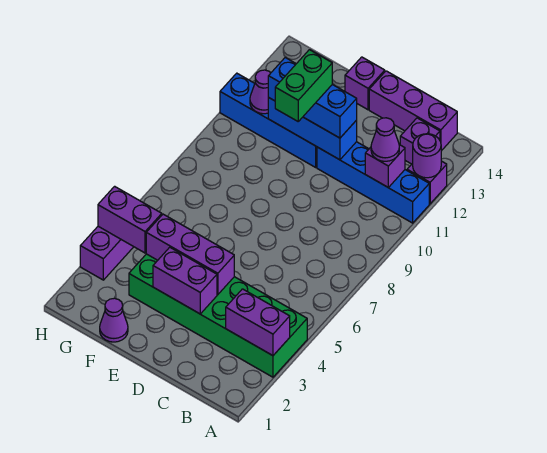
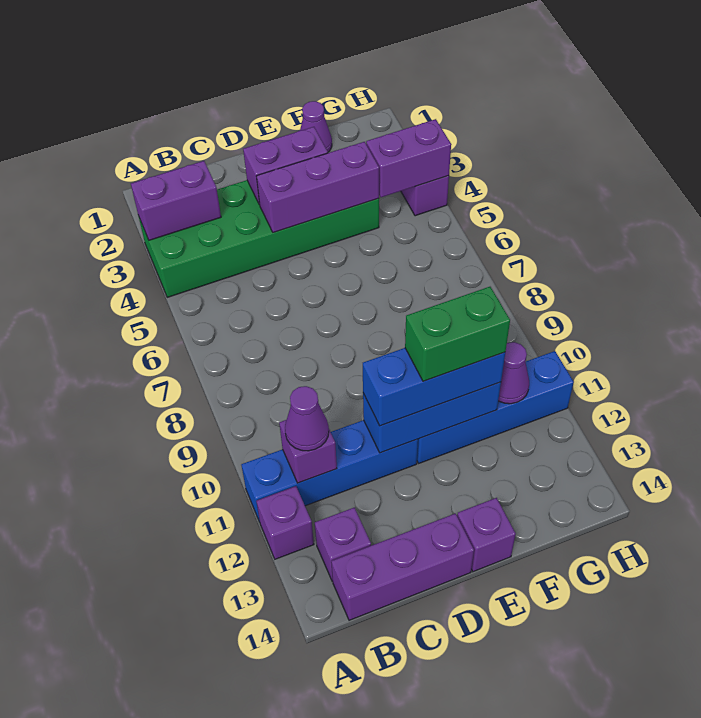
purple round brick A12 level 2 -> none
green brick E10:E11 level 4 -> green brick E11:F11 level 4

